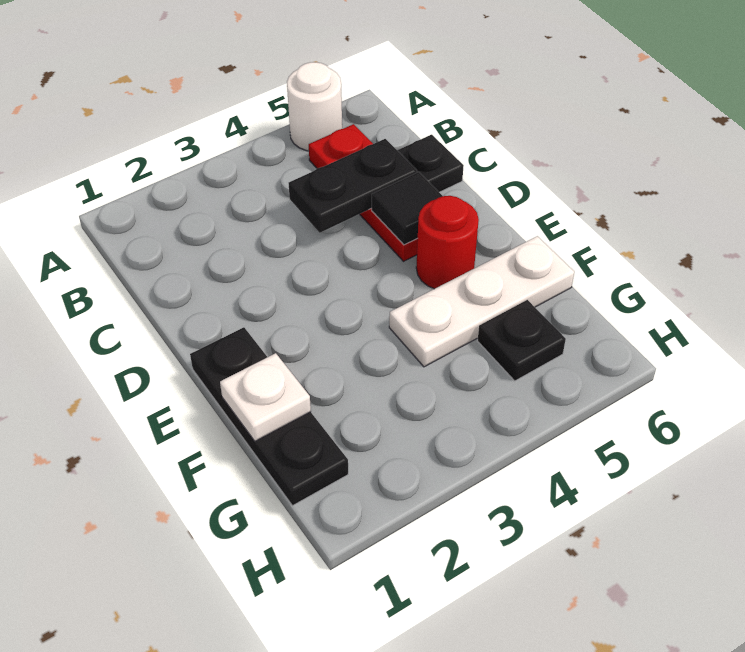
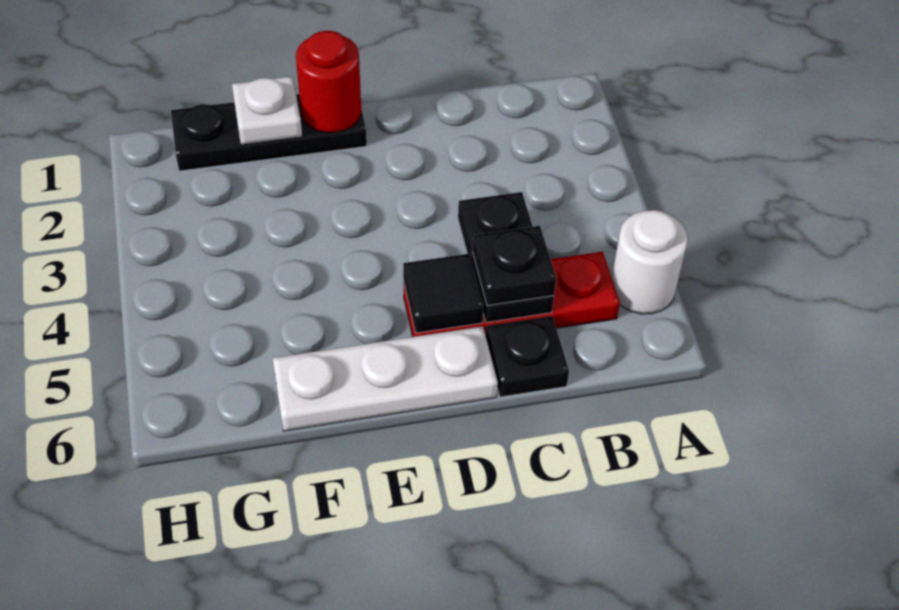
red round brick E5 level 1 -> red round brick E1 level 2
white plate F4:F6 level 1 -> white plate D6:F6 level 1
black plate G5 level 1 -> black plate C5 level 3

